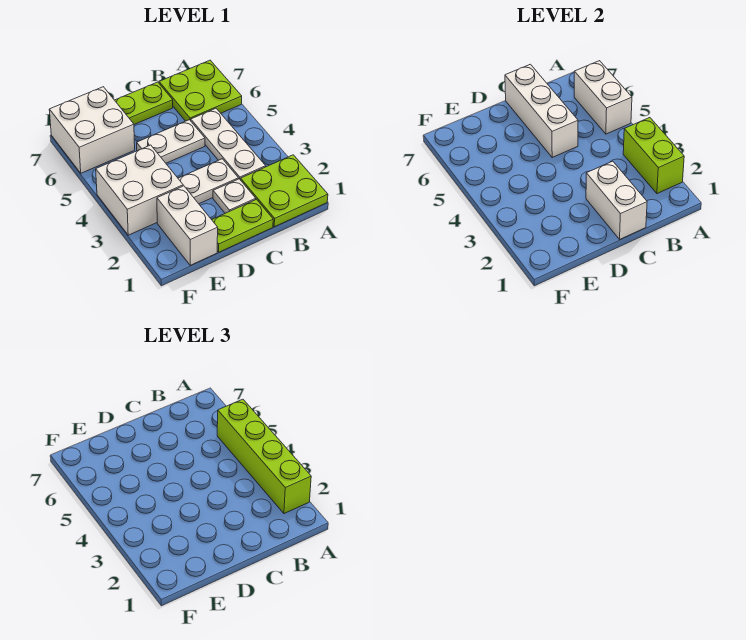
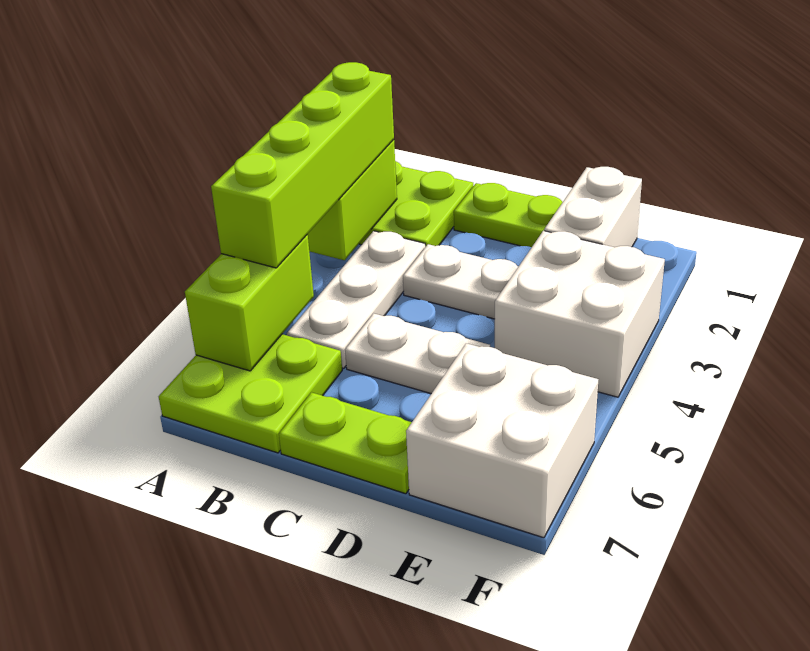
white brick A5:A6 level 2 -> lime brick A5:A6 level 2
white brick C1:C2 level 2 -> none
white plate C2 level 1 -> none
white brick C5:C7 level 2 -> none

